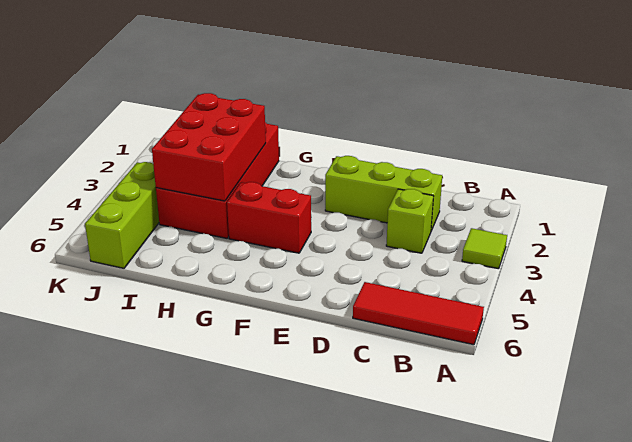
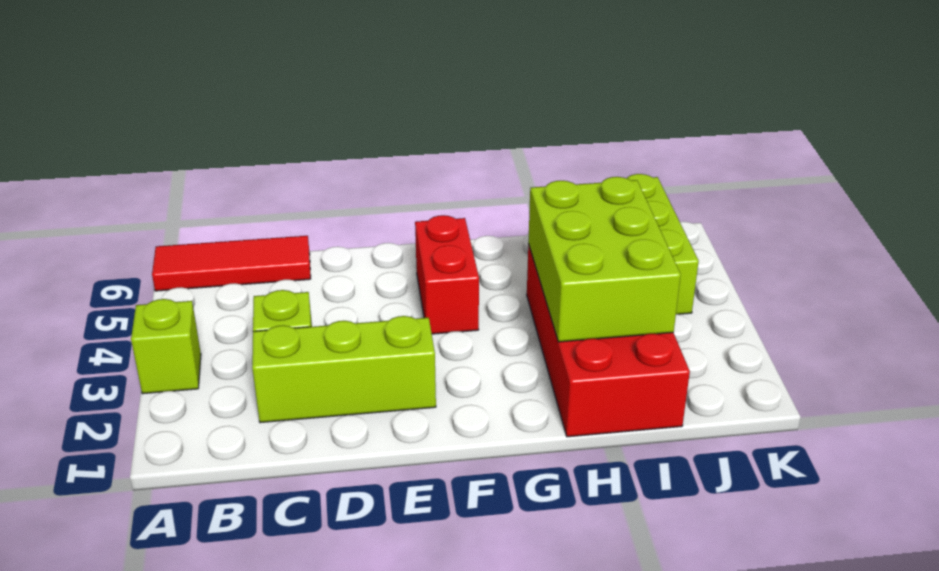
lime tile A3 level 1 -> lime brick A3 level 1
red brick F4:G4 level 1 -> red brick F4:F5 level 1
red brick H2:I4 level 2 -> lime brick H2:I4 level 2

